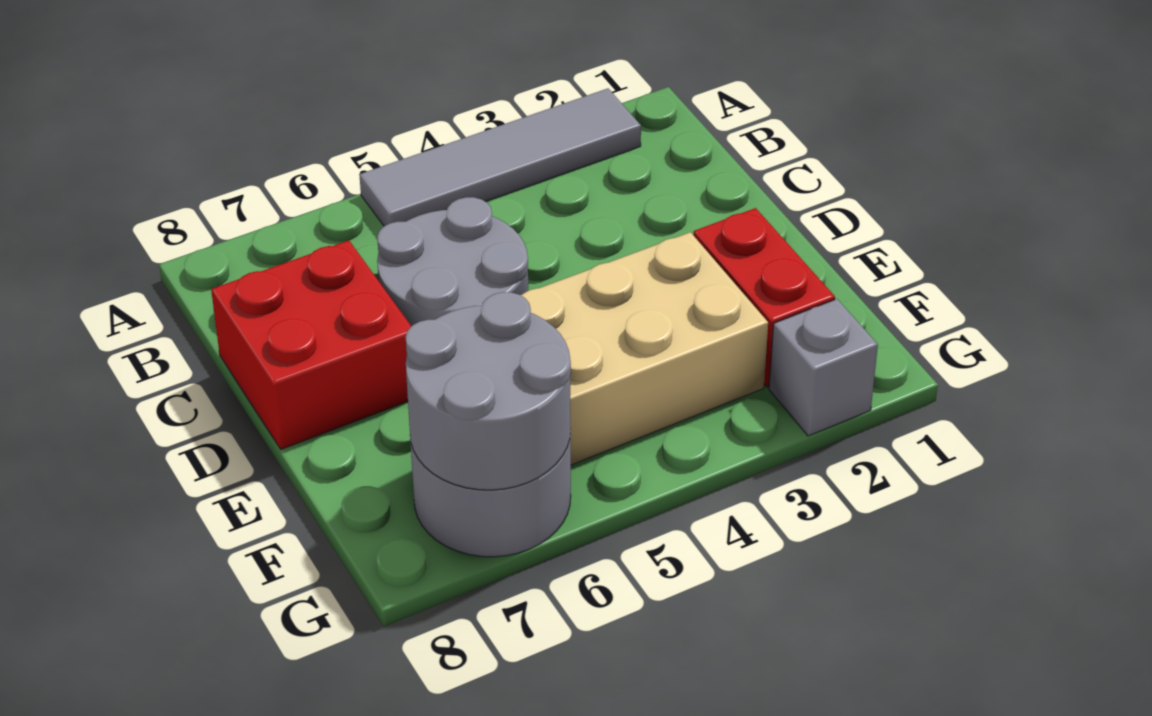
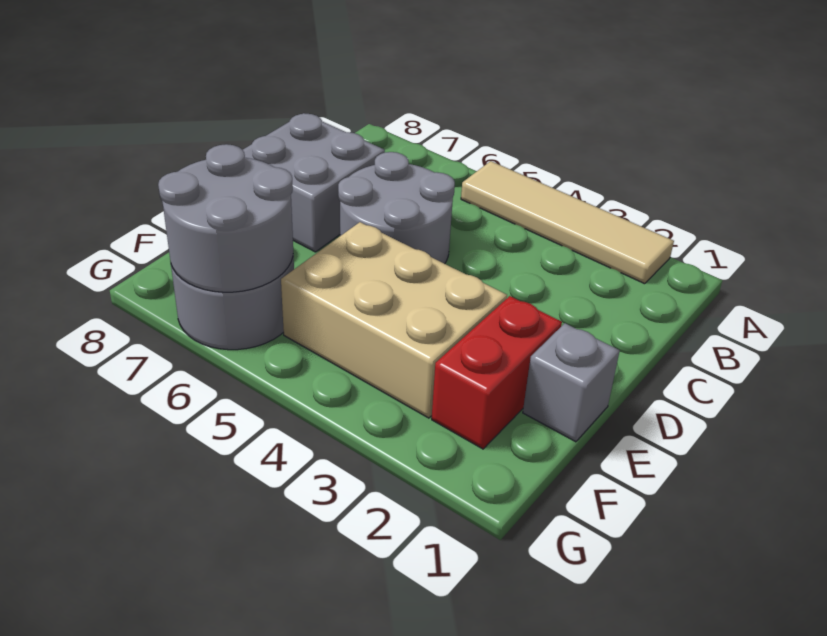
grey tile A2:A5 level 1 -> tan tile A2:A5 level 1
red brick C7:D8 level 1 -> grey brick C7:D8 level 1
grey brick G2 level 1 -> grey brick E1 level 1

